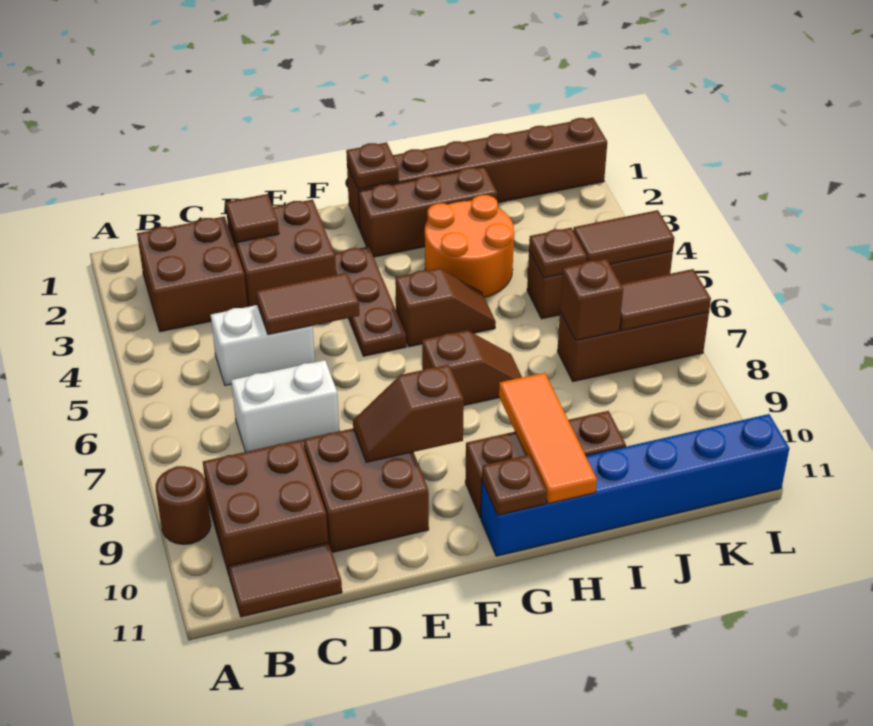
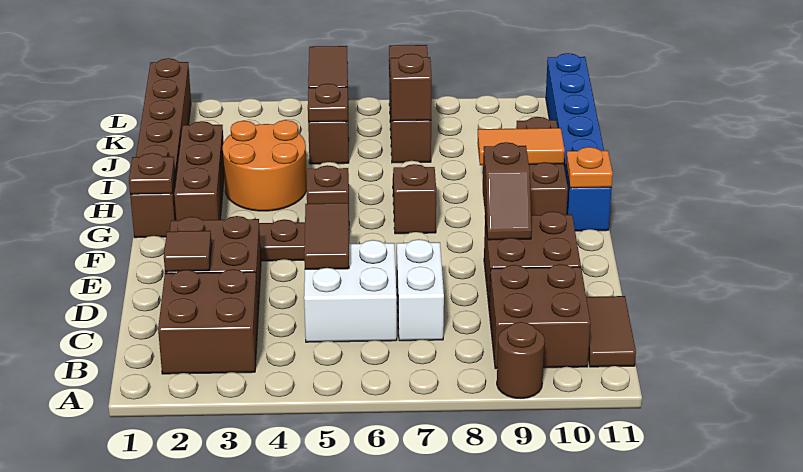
white brick C5:D5 level 1 -> white brick C5:D6 level 1
brown plate G11 level 2 -> orange plate G11 level 2
orange tile H9:H11 level 2 -> orange tile H9:H10 level 2

